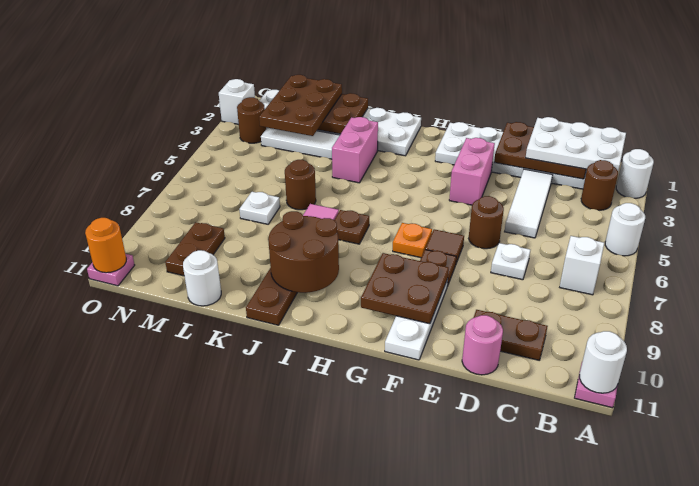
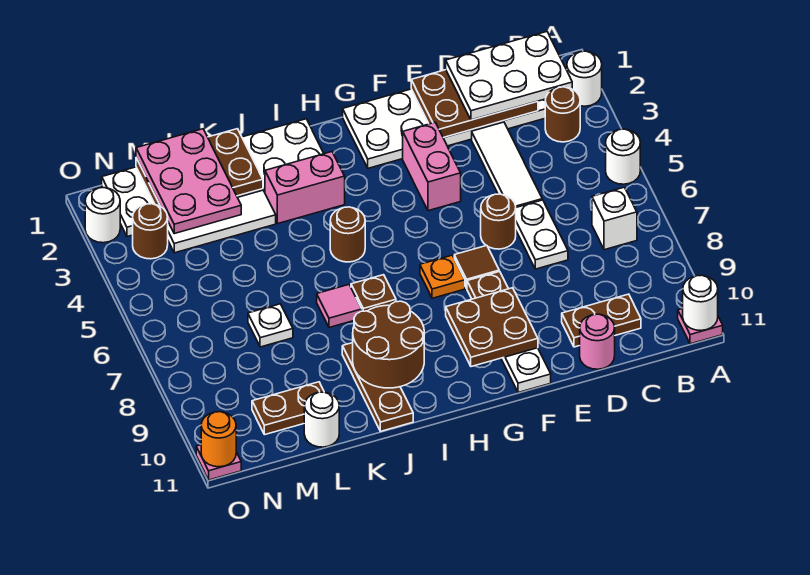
white plate D7 level 1 -> white plate D6:D7 level 1
pink brick J3:J4 level 1 -> pink brick I3:J3 level 1
brown round brick K6 level 1 -> brown round brick I5 level 1
brown plate L1:M3 level 3 -> pink plate L1:M3 level 3
brown plate M9:M10 level 1 -> brown plate L10:M10 level 1
white brick O2 level 1 -> white round brick O2 level 1

